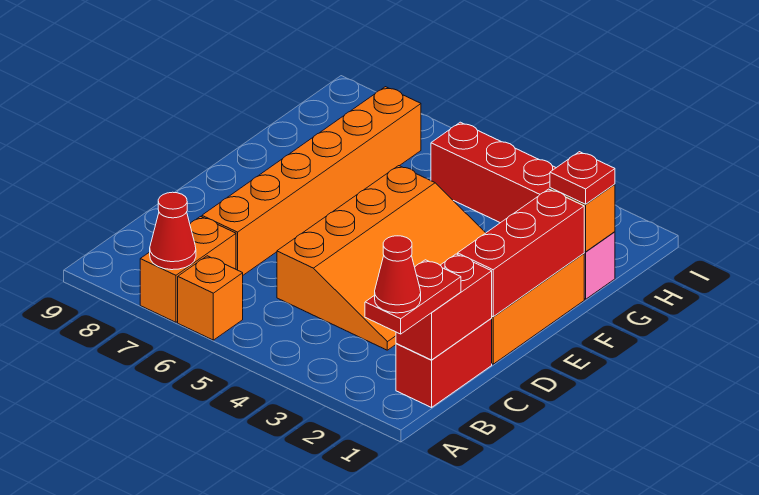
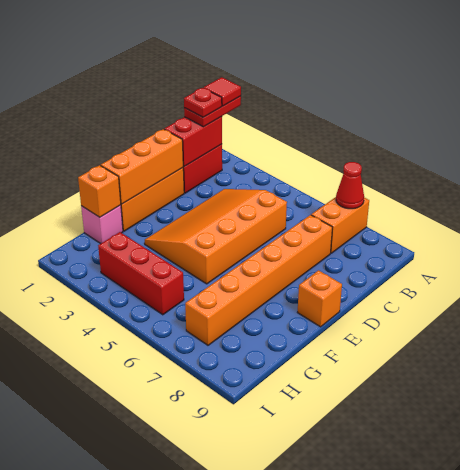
red cone A1 level 4 -> red tile A1 level 4
orange brick A6 level 1 -> orange brick E9 level 1
red brick D1:F1 level 2 -> orange brick D1:F1 level 2
red plate G1 level 3 -> red plate B1 level 4

